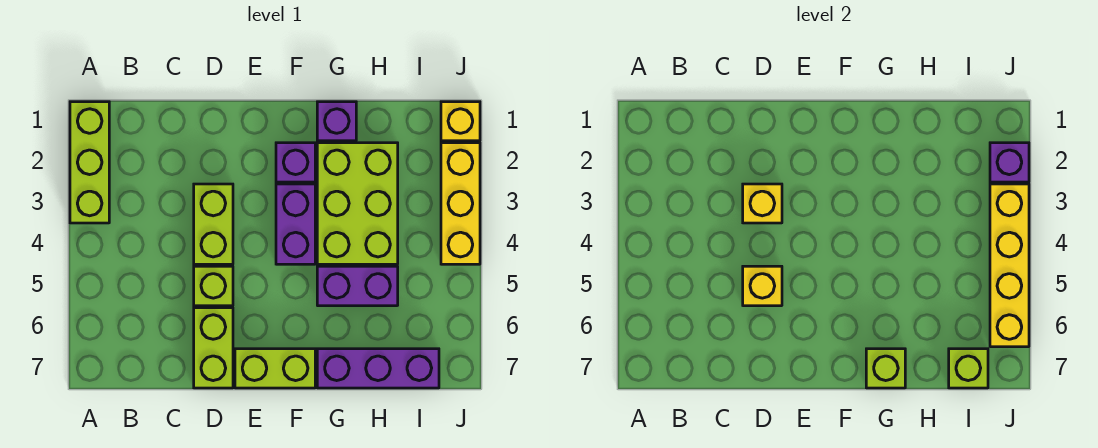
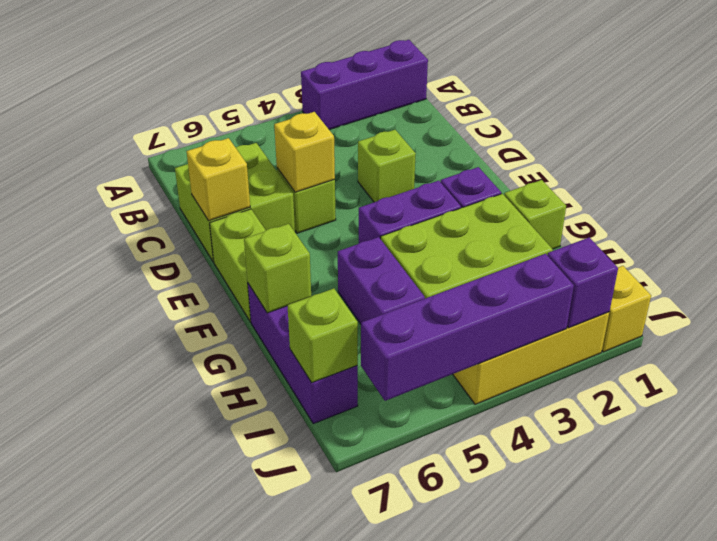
lime brick A1:A3 level 1 -> purple brick A1:A3 level 1
lime brick D3:D4 level 1 -> lime brick D3 level 1
yellow brick D3 level 2 -> yellow brick D7 level 2
lime brick D6:D7 level 1 -> lime brick C6:D7 level 1
purple brick G1 level 1 -> lime brick G1 level 1
yellow brick J3:J6 level 2 -> purple brick J3:J6 level 2

